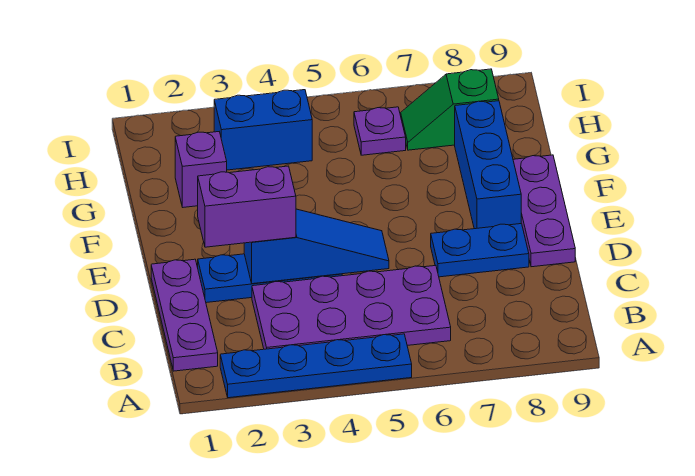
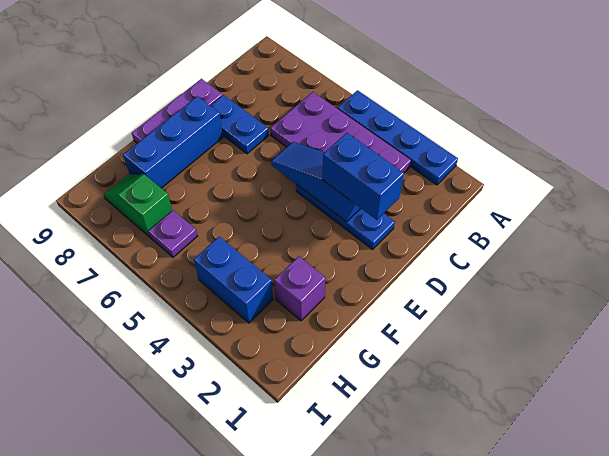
purple plate B1:D1 level 1 -> none
purple brick D2:D3 level 3 -> blue brick D2:D3 level 3
green slope H7:H8 level 1 top 8 -> green slope H7:H8 level 1 top 7

